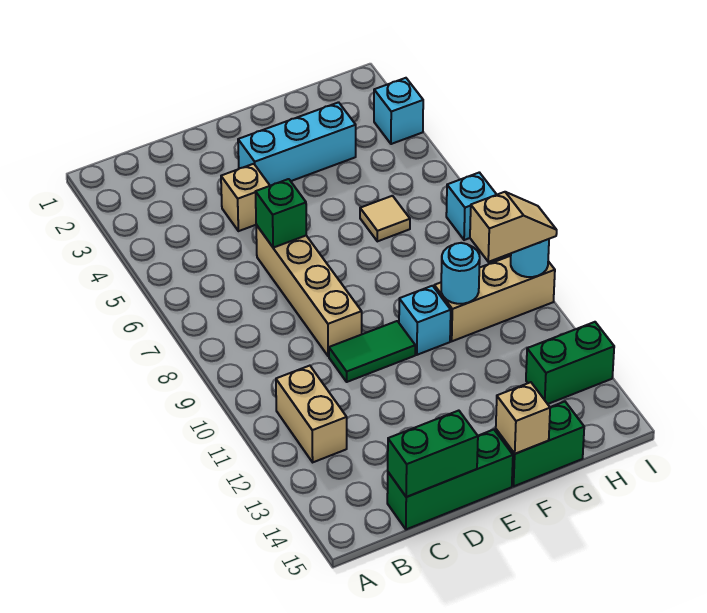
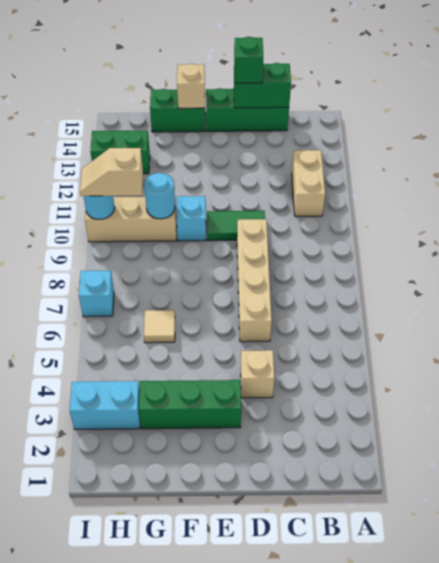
green brick D6 level 2 -> green brick D15 level 3
cyan brick E3:G3 level 1 -> green brick E3:G3 level 1
cyan brick I3 level 1 -> cyan brick H3:I3 level 1

